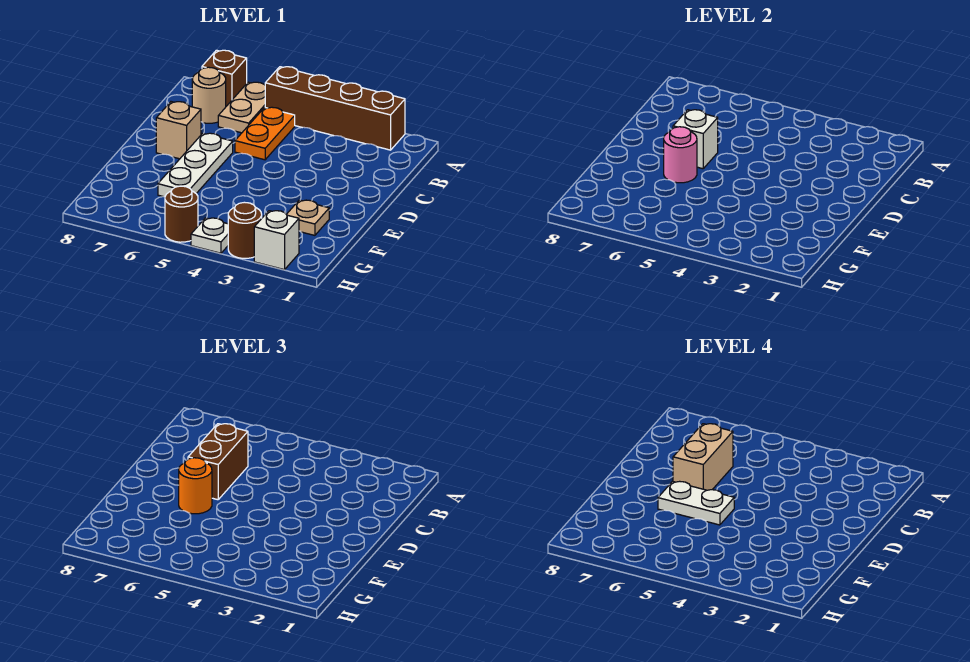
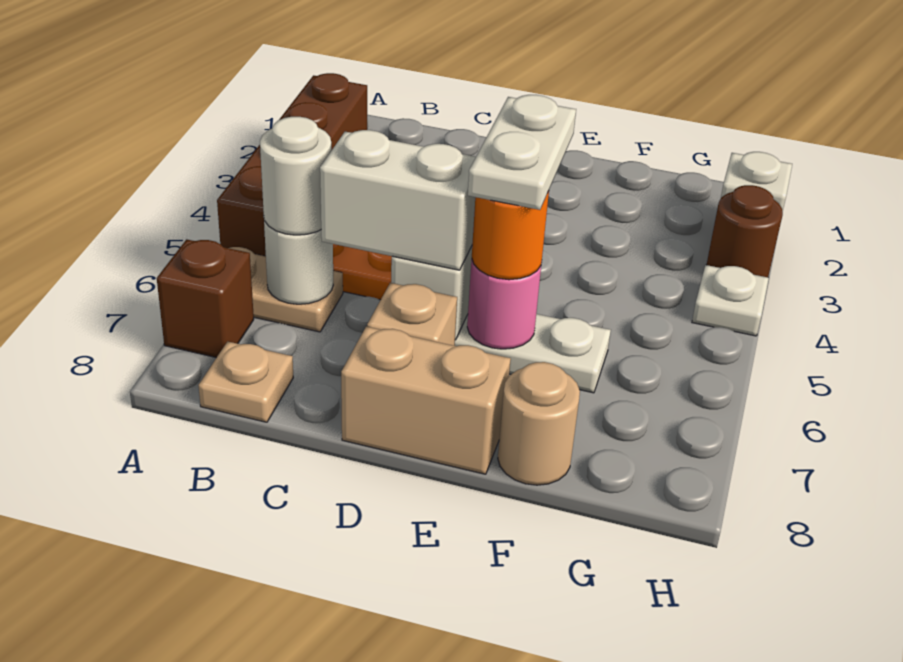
none -> white round brick B6 level 2
none -> white round brick B6 level 3
tan round brick B7 level 1 -> tan round brick F8 level 1
brown brick C6:D6 level 3 -> white brick C6:D6 level 3
tan brick C6:D6 level 4 -> tan brick D8:E8 level 1
tan plate F2 level 1 -> tan plate B8 level 1
brown round brick H5 level 1 -> none

